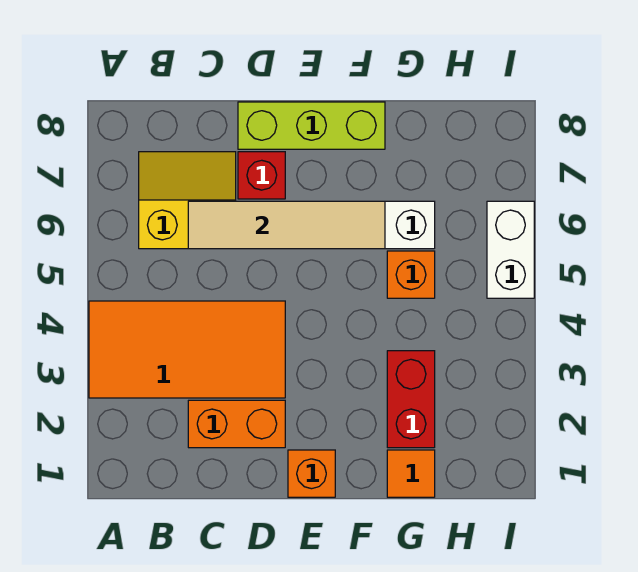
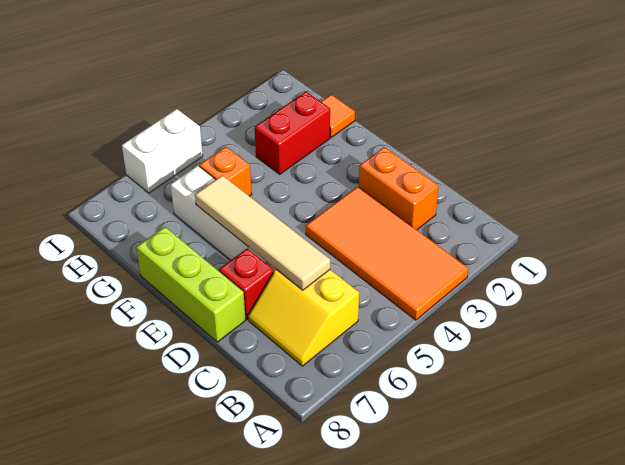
orange brick E1 level 1 -> none

